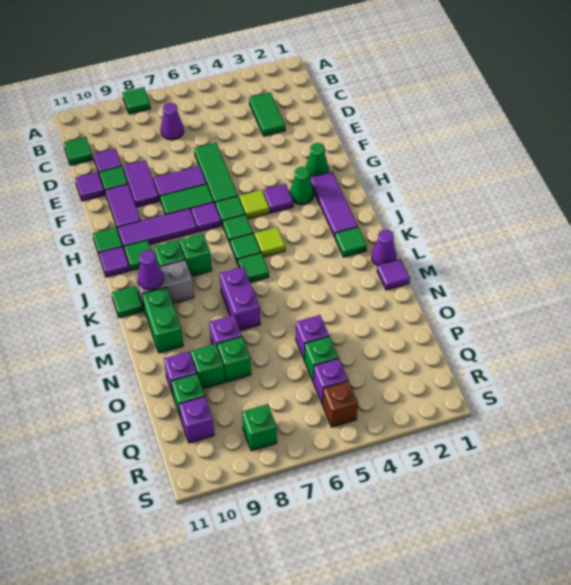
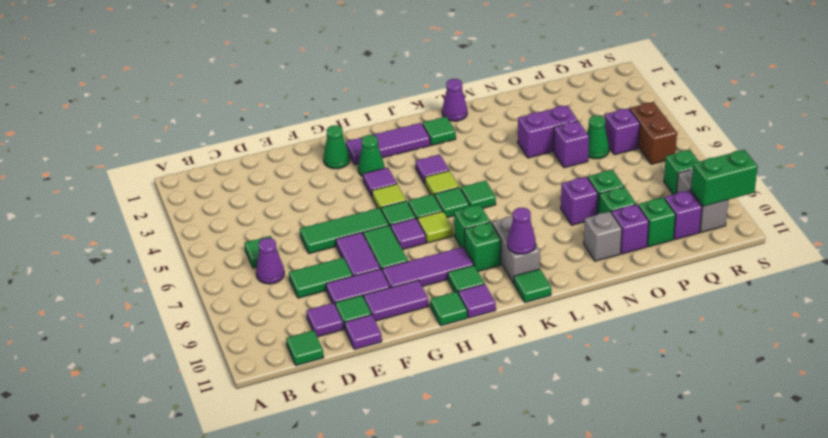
green tile A8 level 1 -> green tile C6 level 1
green tile C3:D3 level 1 -> green tile D8:E8 level 1
purple tile H8:H10 level 1 -> purple tile G9:I9 level 1
none -> lime tile I7 level 1
purple brick L7:M7 level 1 -> purple brick N4:O4 level 1
green brick L10:M10 level 1 -> green brick R10:S10 level 2
purple tile M1 level 1 -> purple tile J4 level 1
none -> grey brick N10 level 1
green brick P5 level 1 -> green cone P5 level 1
brown brick R5 level 1 -> brown brick R5:R6 level 1
none -> grey brick R9:R10 level 1

